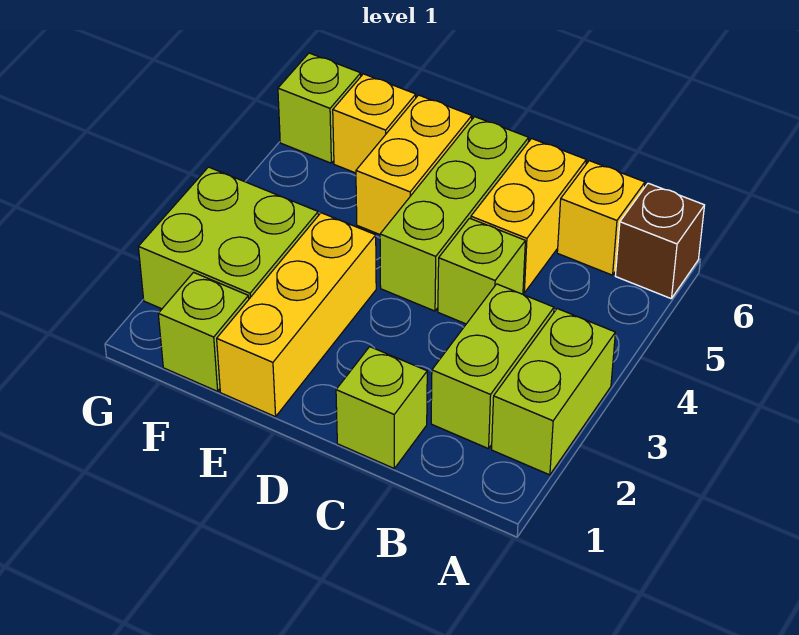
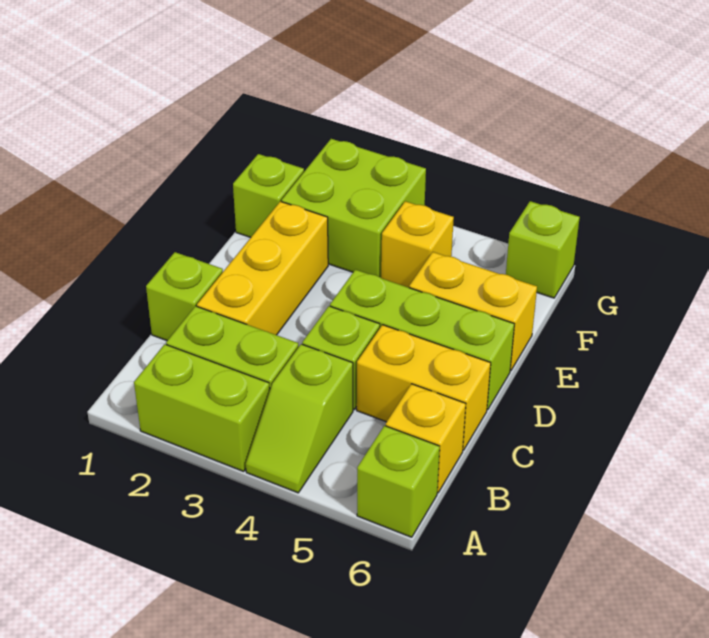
none -> lime slope A4:B4 level 1 top B
brown brick A6 level 1 -> lime brick A6 level 1
yellow brick E1:E3 level 1 -> yellow brick C2:E2 level 1
yellow brick F6 level 1 -> yellow brick F4 level 1

